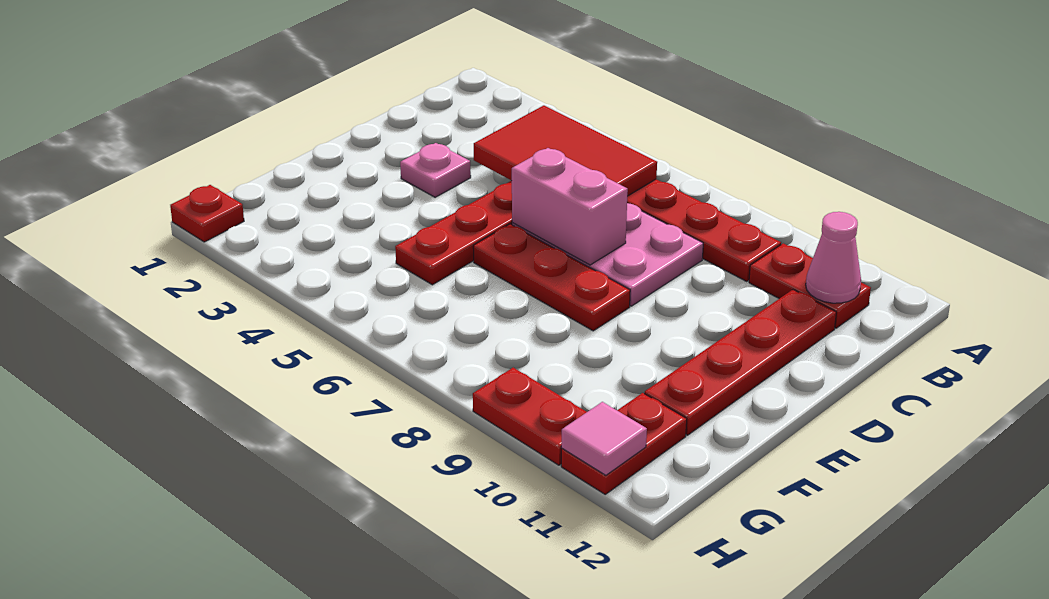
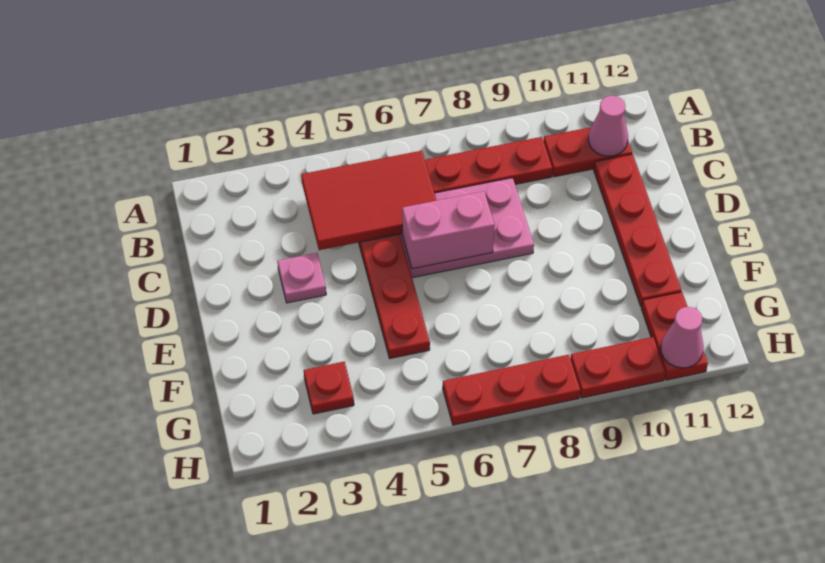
red plate E6:E8 level 1 -> red plate H6:H8 level 1
red plate H1 level 1 -> red plate G3 level 1
pink tile H11 level 2 -> pink cone H11 level 2

